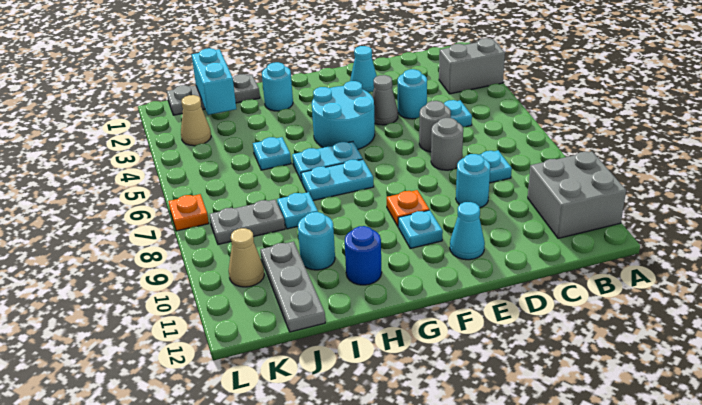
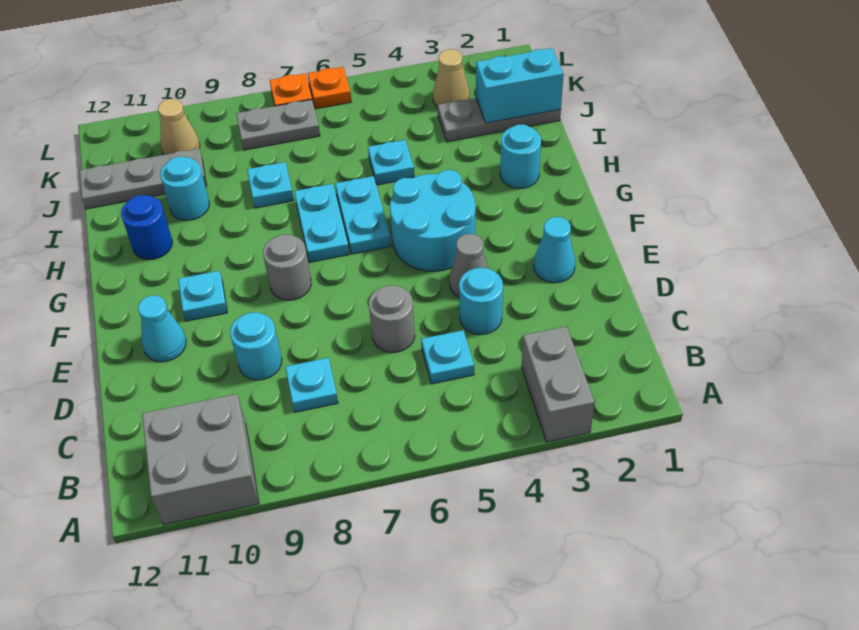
grey round brick D7 level 1 -> grey round brick F8 level 1
orange plate F9 level 1 -> orange plate L6 level 1
grey plate I1:K1 level 1 -> grey plate J1:J3 level 1
grey plate J8:K8 level 1 -> grey plate K7:K8 level 1

